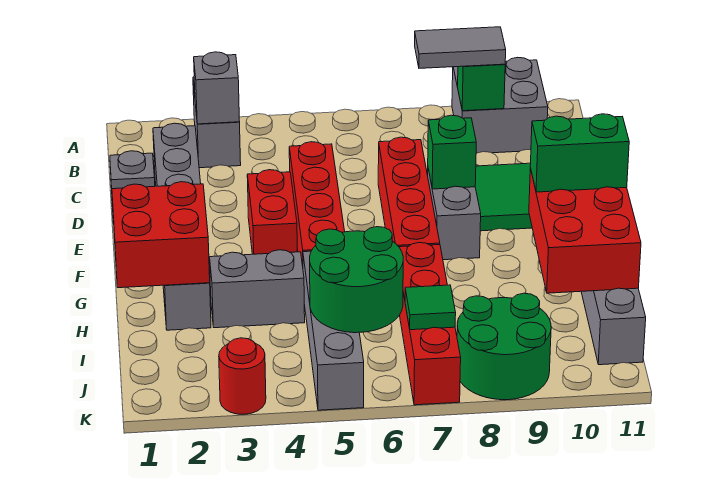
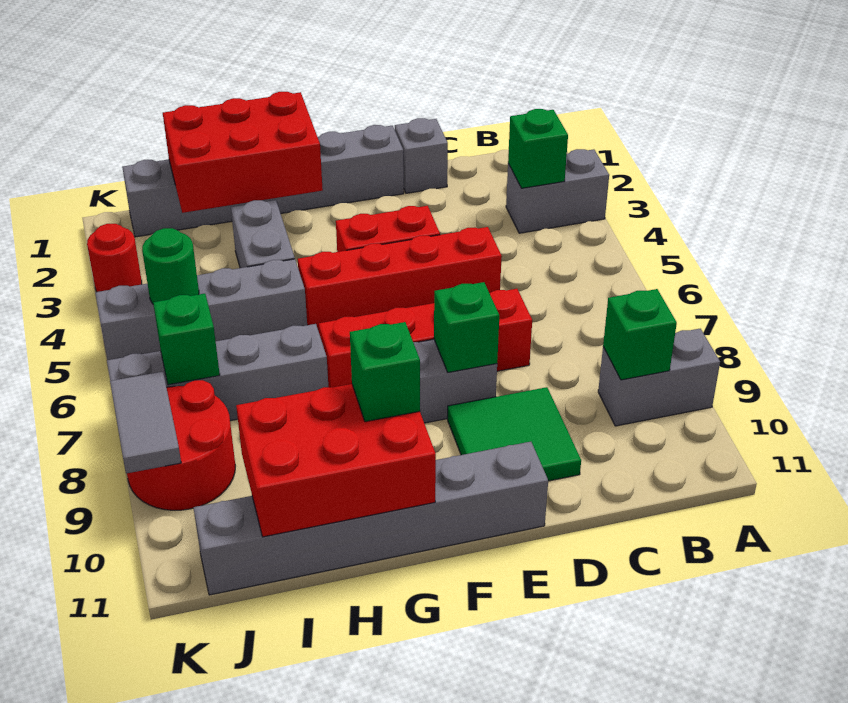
grey brick A9:B10 level 1 -> grey brick A9:B9 level 1
grey brick B3 level 2 -> green brick B3 level 2
grey tile B8:B9 level 3 -> grey tile K8:K9 level 2
grey brick C2:H2 level 1 -> grey brick E1:J1 level 1
red brick G1:H2 level 2 -> red brick G1:I2 level 2
green brick G10:G11 level 3 -> green brick G10 level 3
red brick H7:K7 level 1 -> grey brick H7:K7 level 1
green round brick I5:J6 level 2 -> green round brick J5 level 2
green tile J7 level 2 -> green brick J7 level 2
green round brick J8:K9 level 1 -> red round brick J8:K9 level 1

